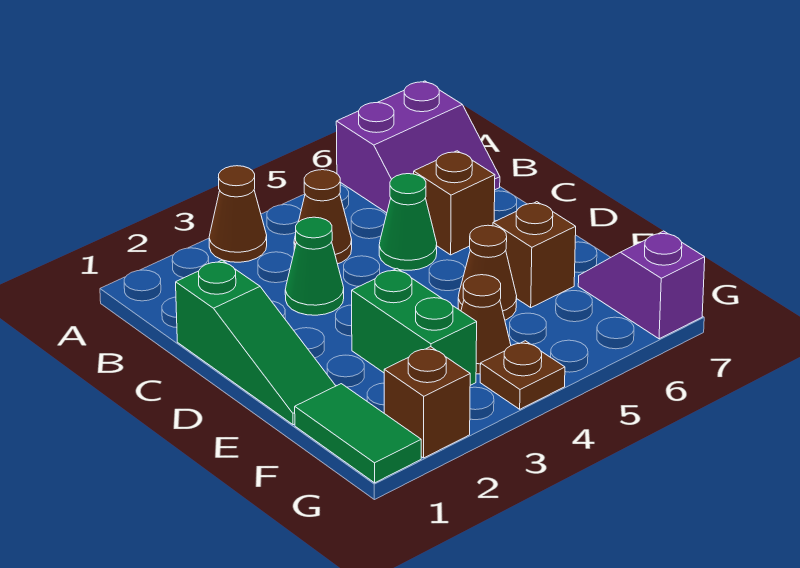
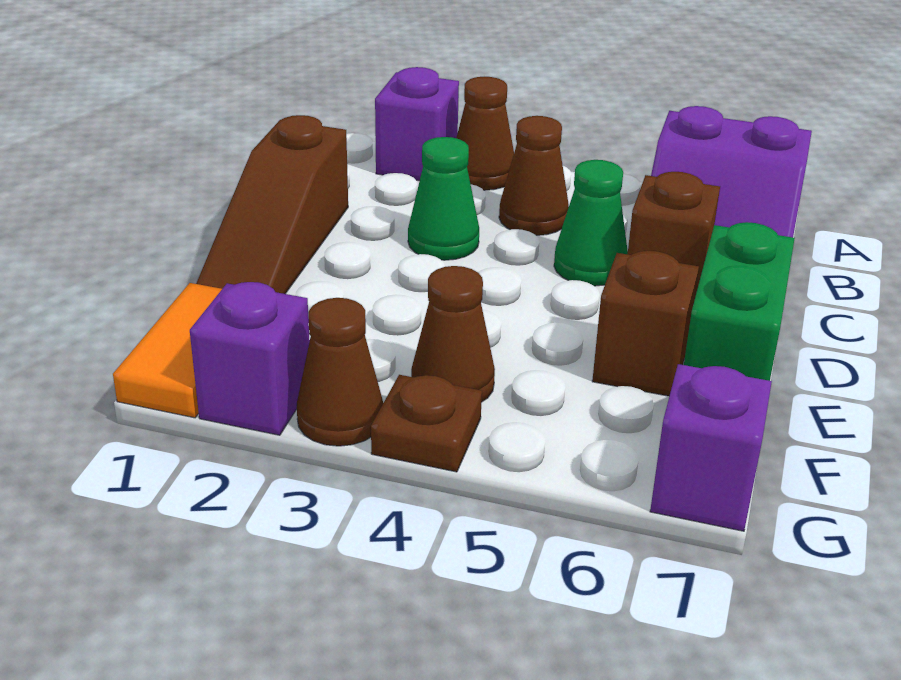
none -> purple brick A2 level 1
green slope C1:E1 level 1 top C -> brown slope C1:E1 level 1 top C
green brick E3:F3 level 1 -> green brick D7:E7 level 1
brown cone E5 level 1 -> brown cone G3 level 1
green tile F1:G1 level 1 -> orange tile F1:G1 level 1
brown brick G2 level 1 -> purple brick G2 level 1

